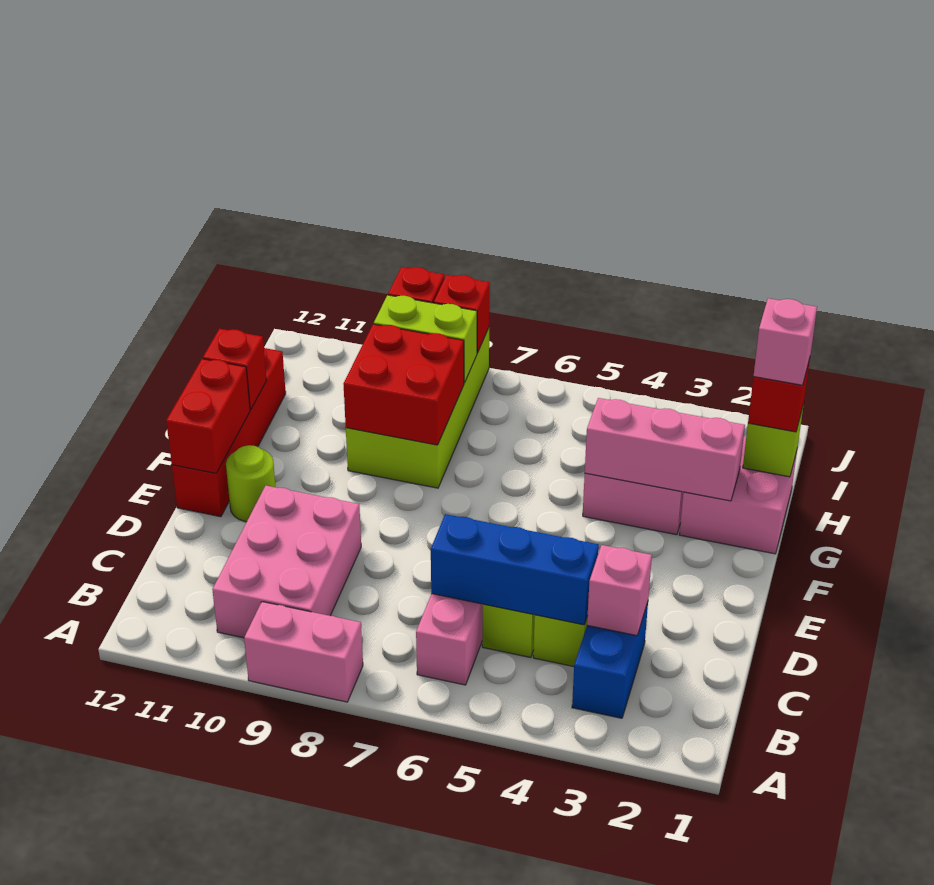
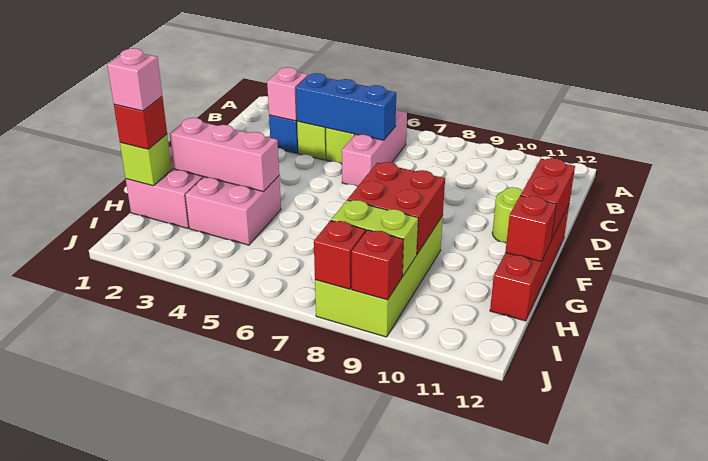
pink brick A8:A9 level 1 -> none
pink brick B9:D10 level 1 -> none

